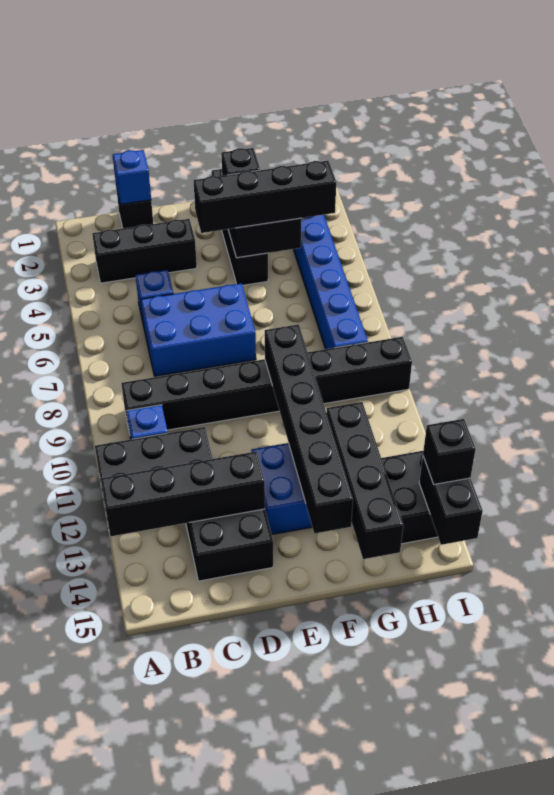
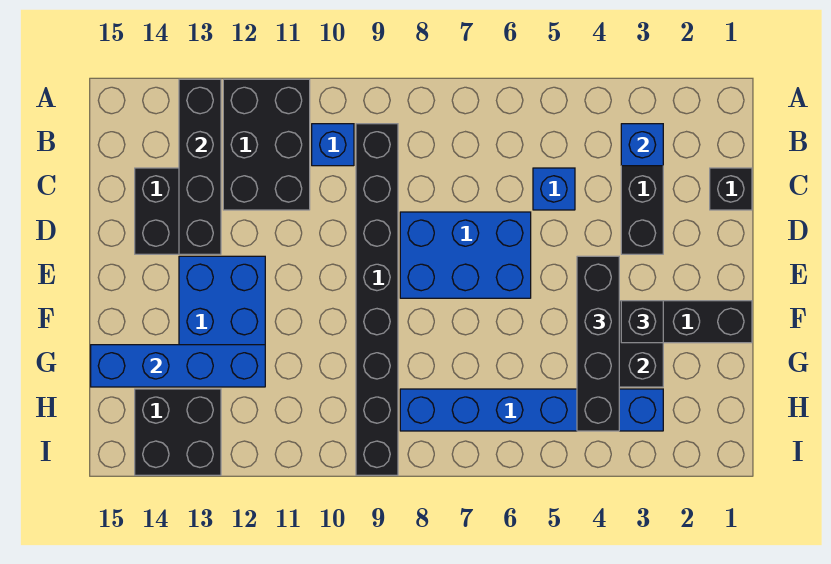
blue brick C1 level 2 -> blue brick B3 level 2
blue brick C6:E7 level 1 -> blue brick D6:E8 level 1
black brick F9:F14 level 2 -> none
black brick G12:G15 level 2 -> blue brick G12:G15 level 2
black brick I14:I15 level 2 -> none
black brick I14 level 3 -> none

